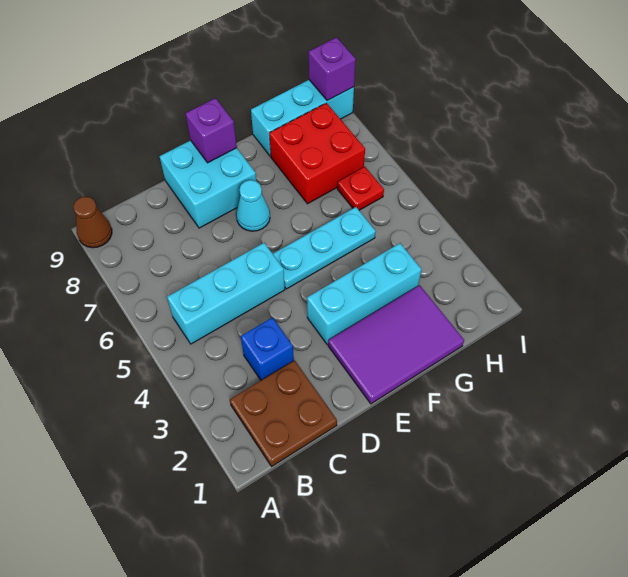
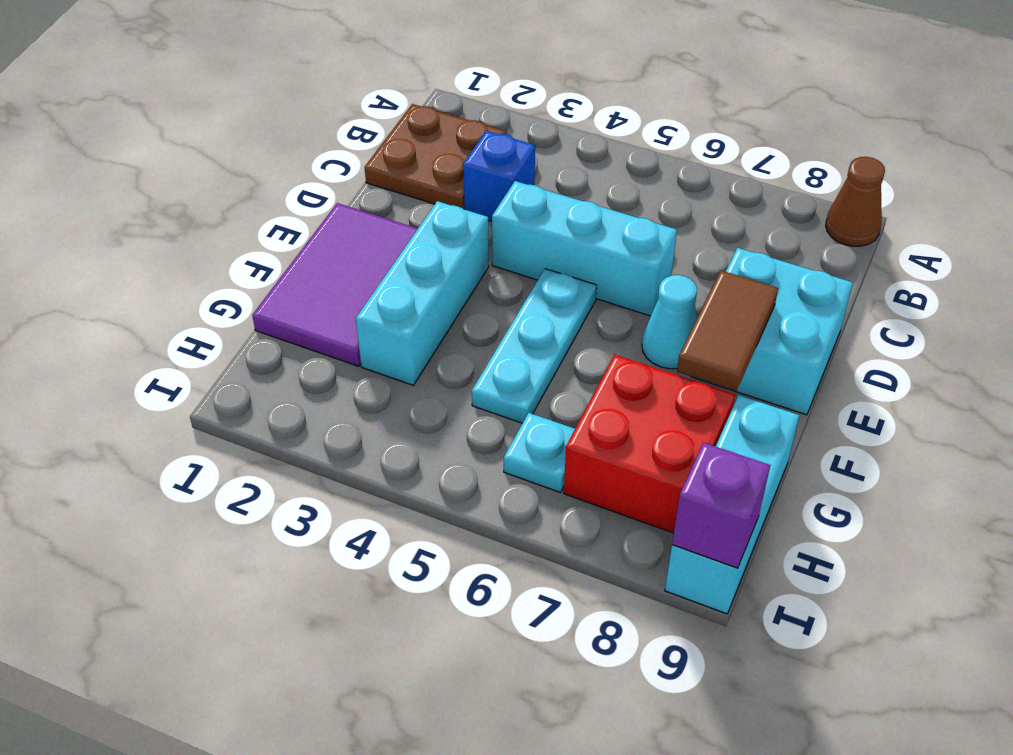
cyan brick B5:D5 level 1 -> cyan brick D4:D6 level 1
none -> brown tile E8:F8 level 2
purple brick E9 level 2 -> none
red plate H6 level 1 -> cyan plate H6 level 1

